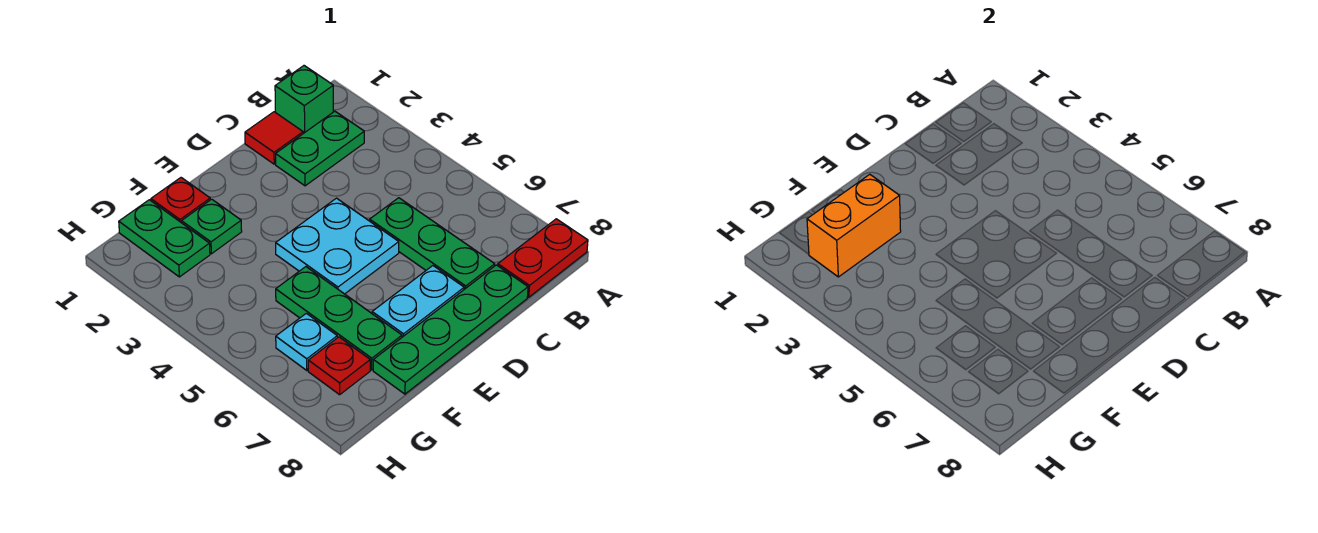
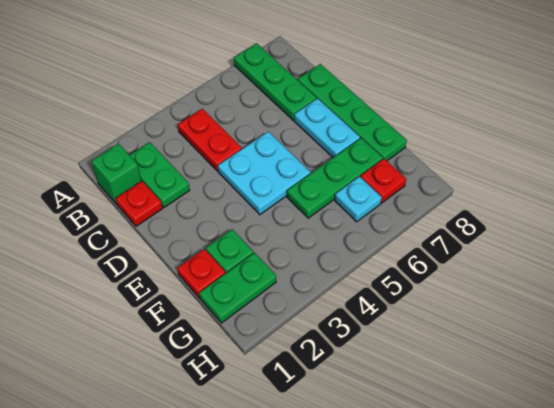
red plate A8:B8 level 1 -> red plate B4:C4 level 1
red tile C1 level 1 -> red plate C1 level 1
green plate C5:C7 level 1 -> green plate A7:C7 level 1
orange brick F2:G2 level 2 -> none

